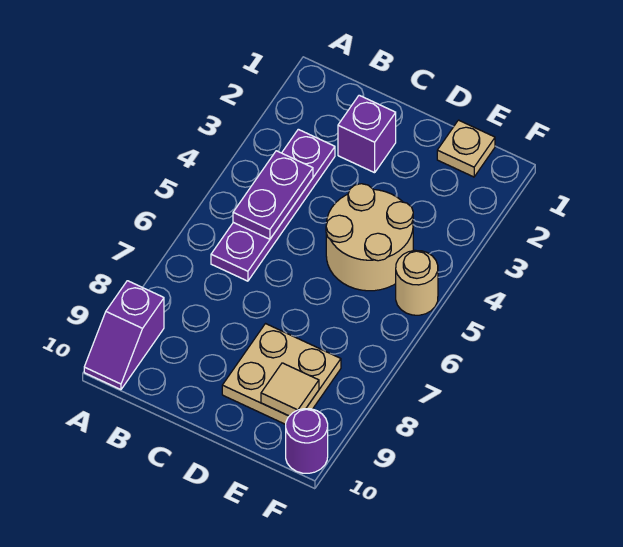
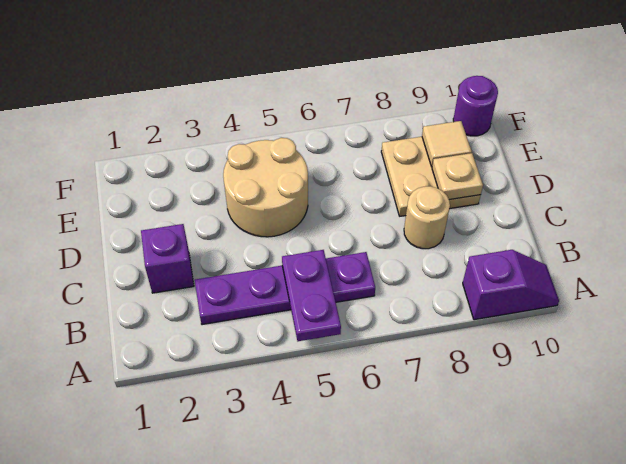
purple plate B4:B5 level 2 -> purple plate A5:B5 level 2
tan plate E1 level 1 -> tan plate D9 level 2
tan round brick F5 level 1 -> tan round brick C8 level 1

